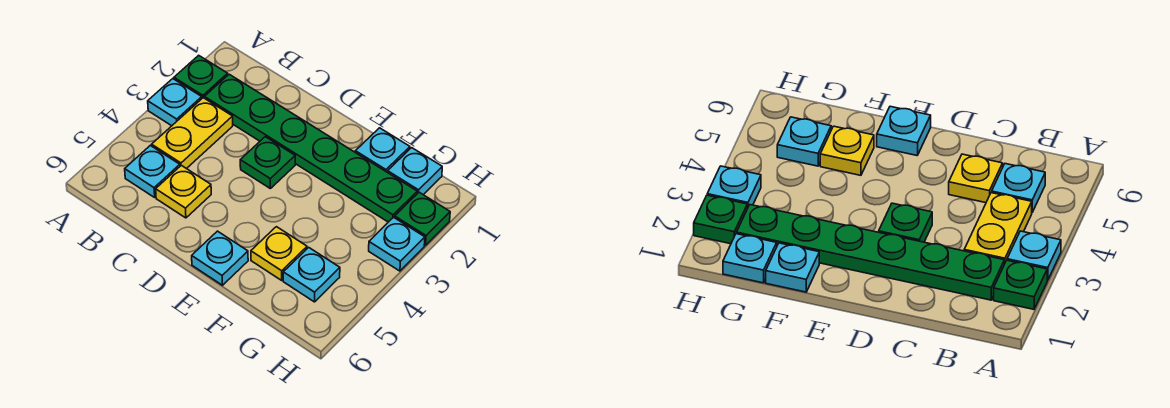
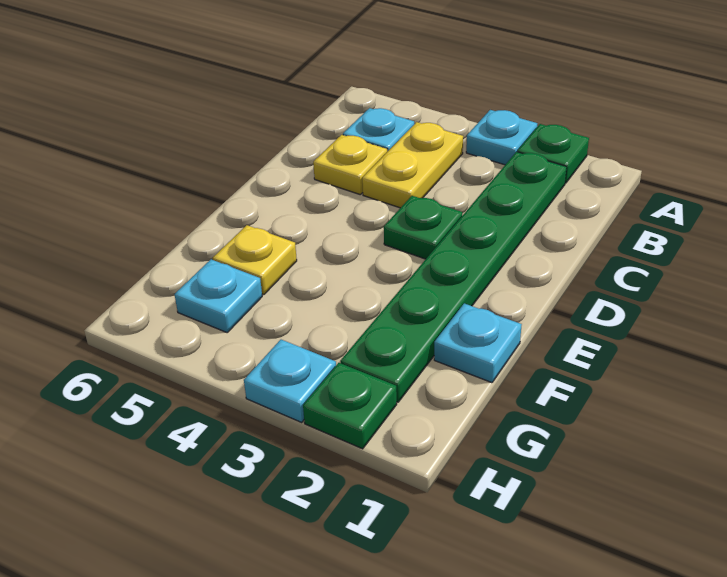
yellow plate B3:B4 level 1 -> yellow plate B4:C4 level 1
cyan plate E6 level 1 -> none
cyan plate G1 level 1 -> none

